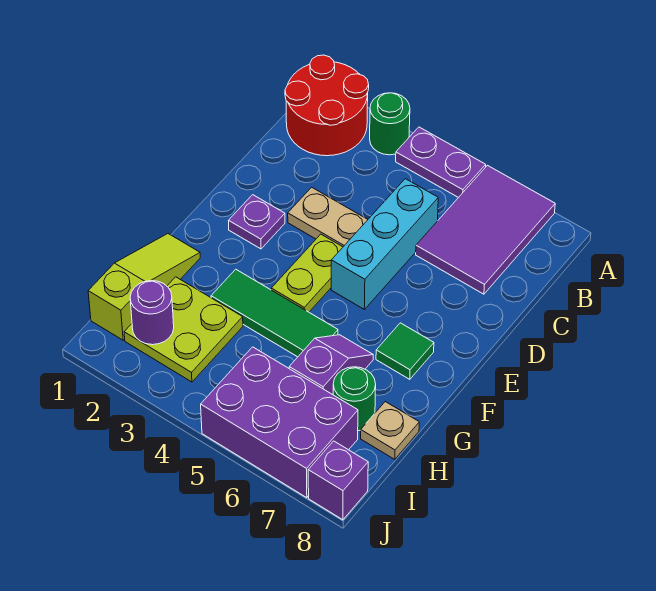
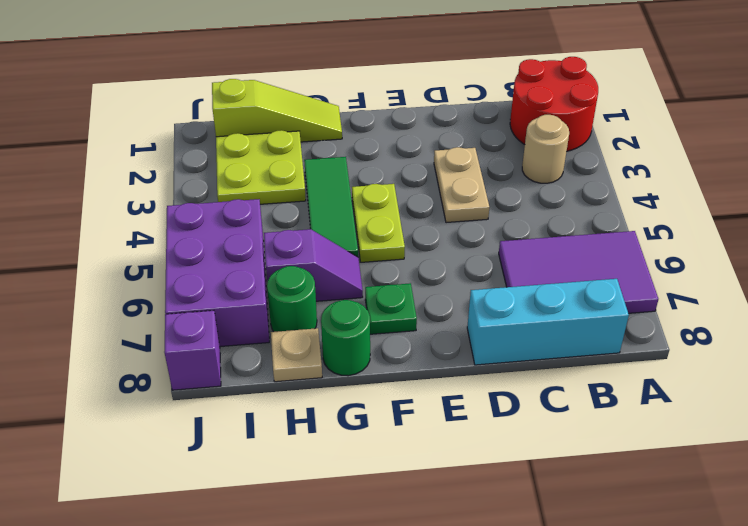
green round brick A3 level 1 -> green round brick G8 level 1
purple plate A4:A5 level 1 -> none
none -> tan round brick B3 level 1
cyan brick C5:E5 level 1 -> cyan brick B8:D8 level 1
purple plate E2 level 1 -> none
lime plate E4:F4 level 1 -> lime plate F4:F5 level 1
green tile F7 level 1 -> green plate F7 level 1
purple round brick I2 level 2 -> none

